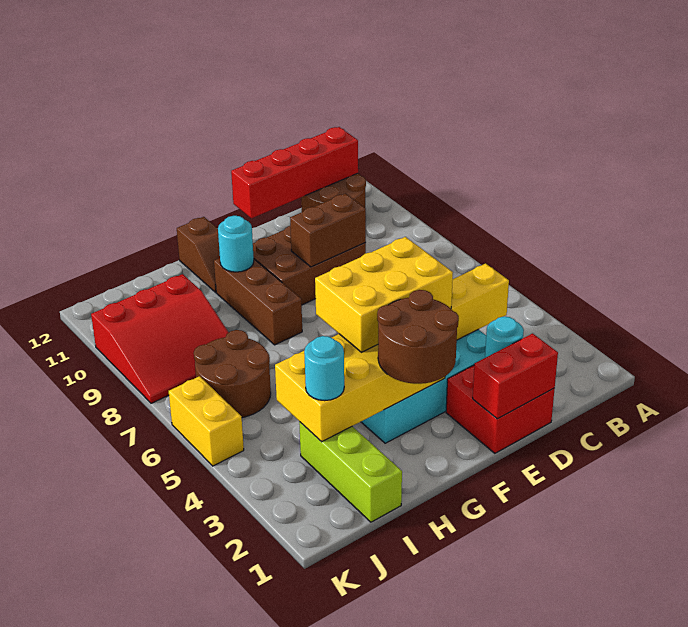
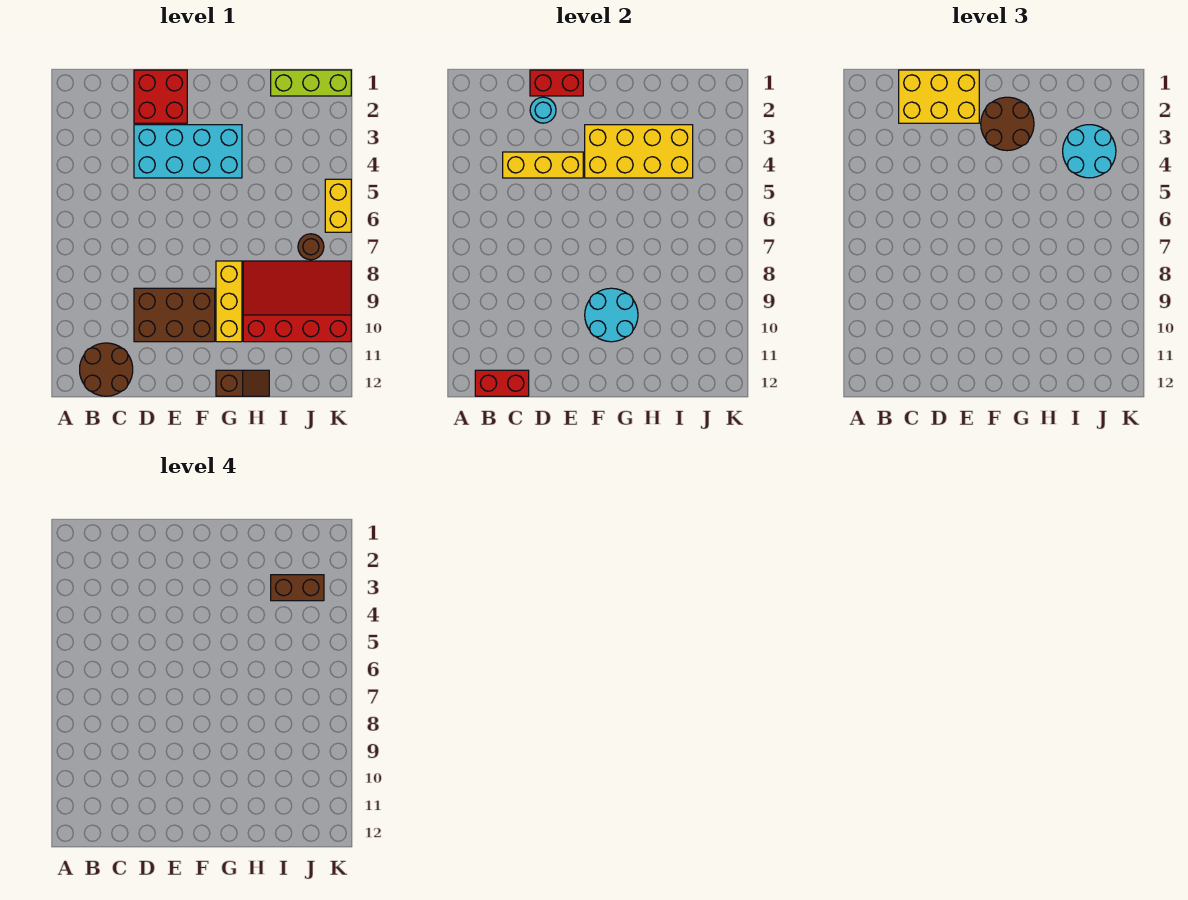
red brick B12:E12 level 2 -> red brick B12:C12 level 2
brown brick D9:E9 level 2 -> brown brick I3:J3 level 4
yellow brick E4:G5 level 3 -> yellow brick C1:E2 level 3
brown brick G8:G10 level 1 -> yellow brick G8:G10 level 1
cyan round brick G10 level 2 -> cyan round brick F9:G10 level 2
brown slope G11:G12 level 1 top 12 -> brown slope G12:H12 level 1 top G
lime brick I1:I3 level 1 -> lime brick I1:K1 level 1
cyan round brick I3 level 3 -> cyan round brick I3:J4 level 3
brown round brick I6:J7 level 1 -> brown round brick J7 level 1
red slope I8:K10 level 1 top 10 -> red slope H8:K10 level 1 top 10

